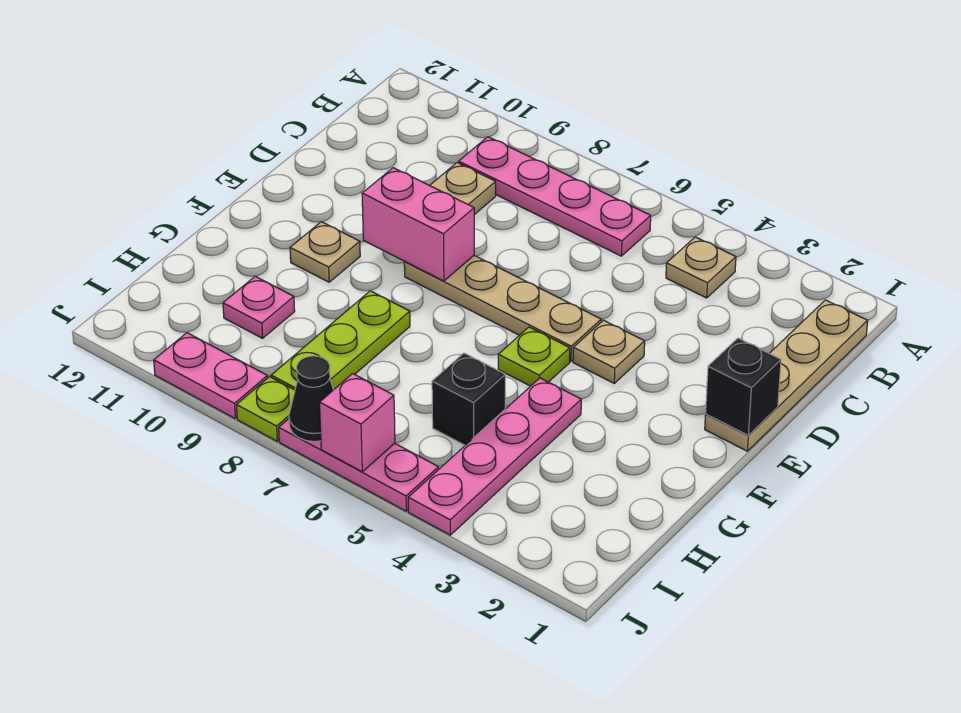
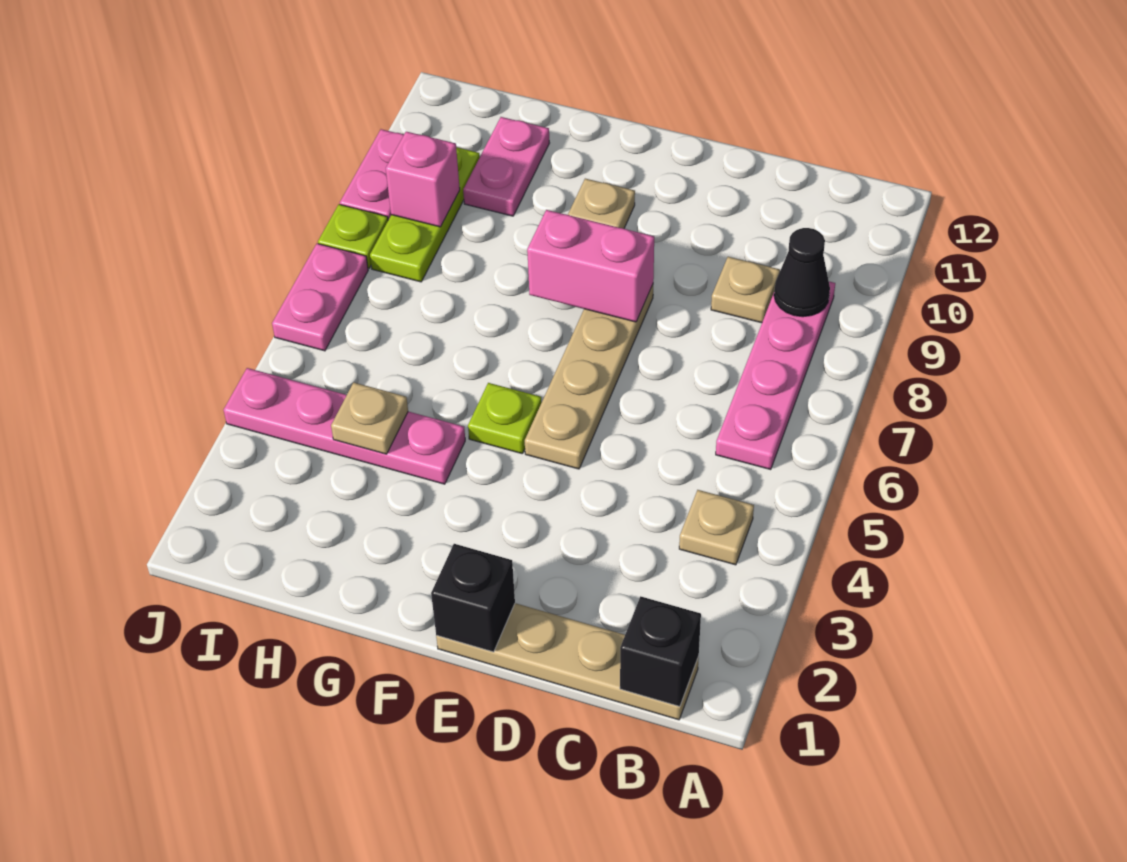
tan plate E4 level 1 -> tan plate H4 level 2
pink brick E8:E9 level 2 -> pink brick E8:F8 level 2
lime plate G8:I8 level 1 -> lime plate I8:I10 level 1
black brick H5 level 1 -> black brick B1 level 2
pink plate H10 level 1 -> pink plate H10:H11 level 1
pink plate J5:J7 level 1 -> pink plate J6:J7 level 1
pink brick J6 level 2 -> pink brick I9 level 2
black cone J7 level 2 -> black cone B9 level 2

